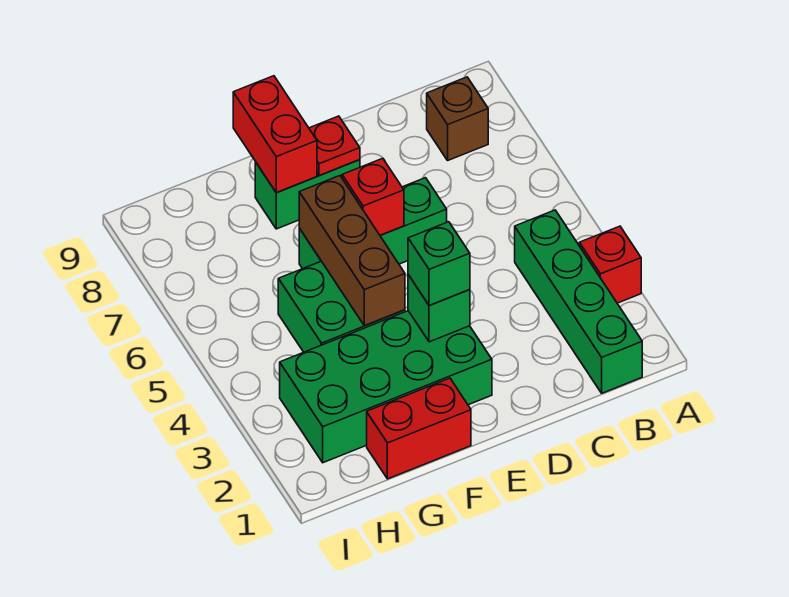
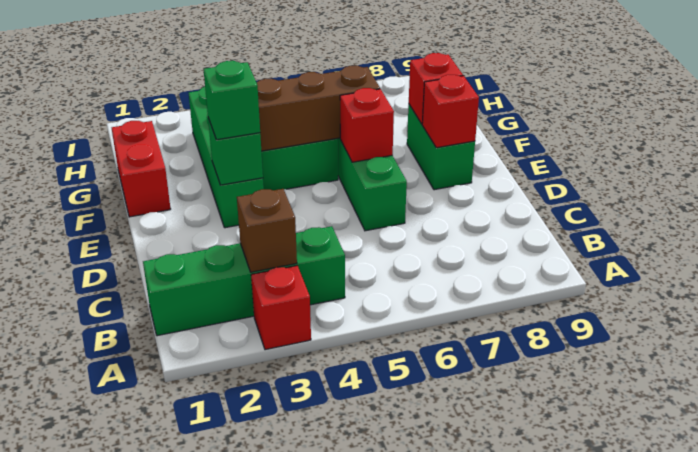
brown brick B8 level 1 -> brown brick B3 level 2
green brick E2:H3 level 1 -> green brick E3:H3 level 1
red plate E8 level 2 -> red brick E8 level 2
red brick F8:F9 level 2 -> red brick F8 level 2

